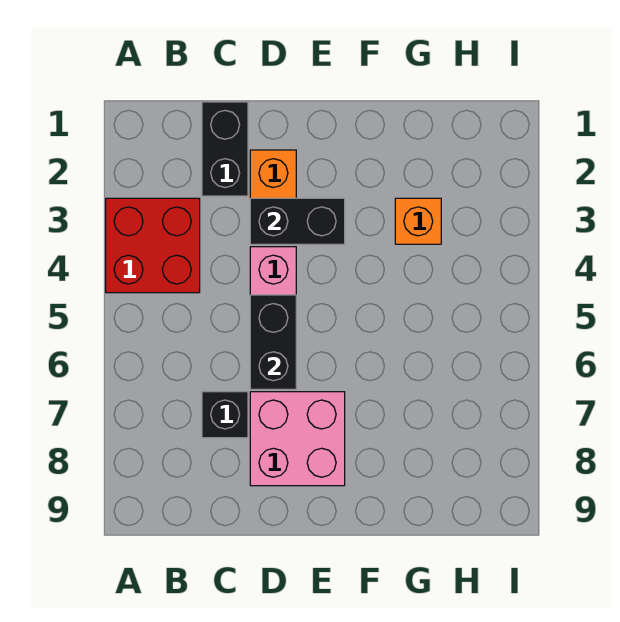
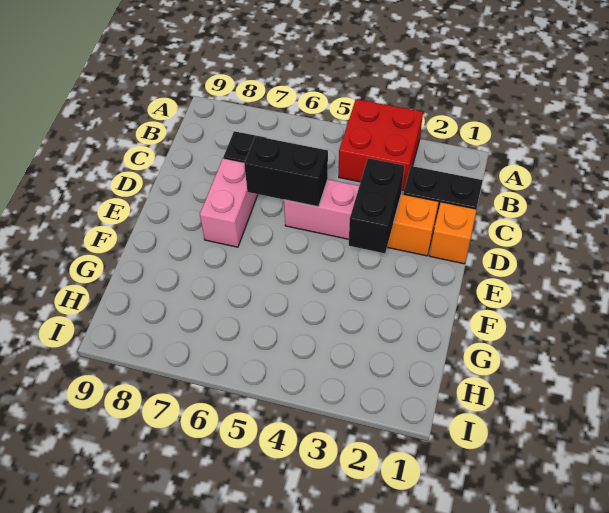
pink brick D7:E8 level 1 -> pink brick D7:E7 level 1
orange brick G3 level 1 -> orange brick D1 level 1

